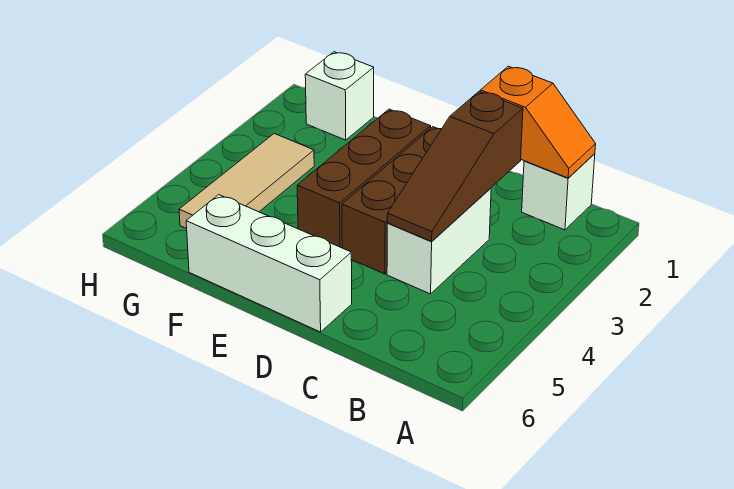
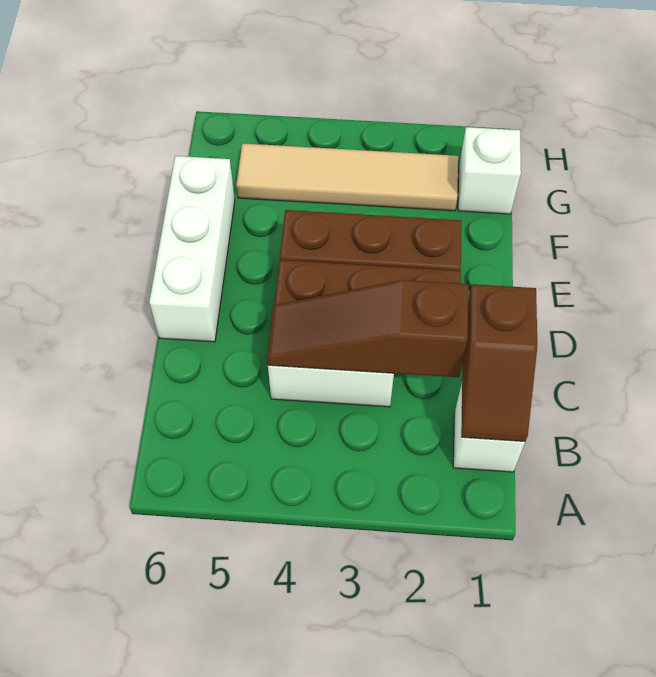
orange slope B1:C1 level 2 top C -> brown slope B1:C1 level 2 top C
tan tile G3:G5 level 1 -> tan tile G2:G5 level 1

